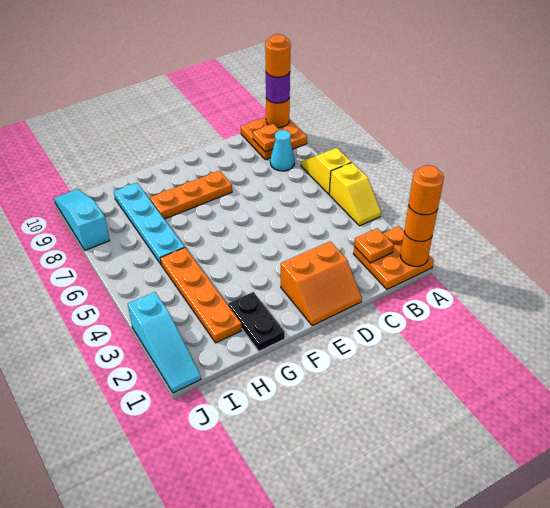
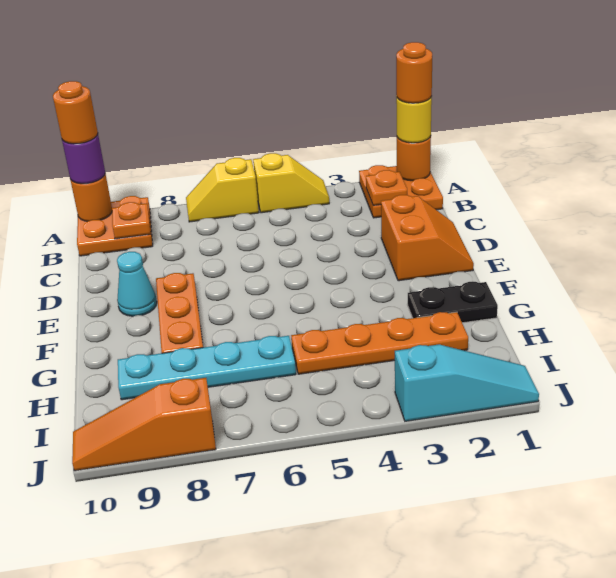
orange round brick A1 level 3 -> yellow round brick A1 level 3
cyan cone B8 level 1 -> cyan cone E9 level 1
cyan slope J8:J10 level 1 top 8 -> orange slope J8:J10 level 1 top 8

